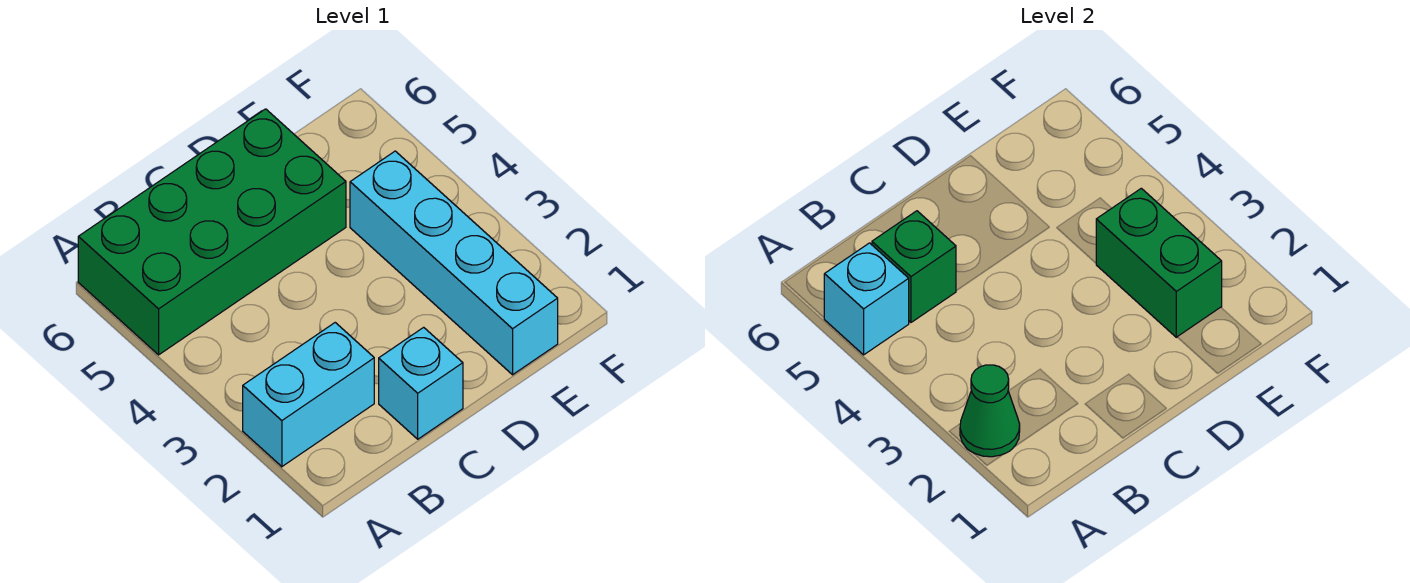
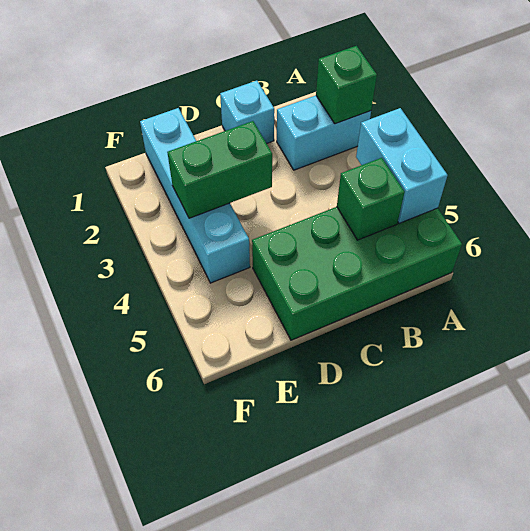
green cone A2 level 2 -> green brick A2 level 2
cyan brick A5 level 2 -> cyan brick A4:A5 level 2
green brick E2:E3 level 2 -> green brick D3:E3 level 2

